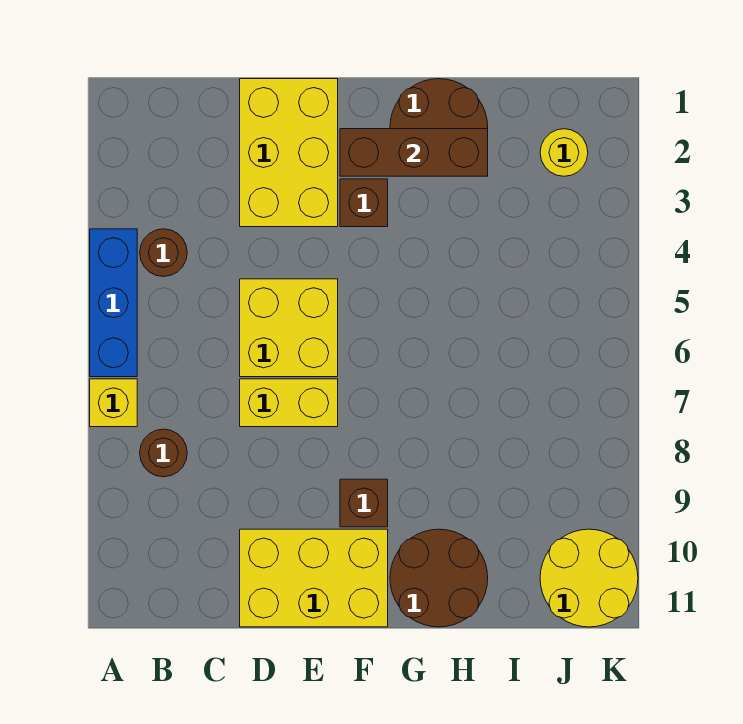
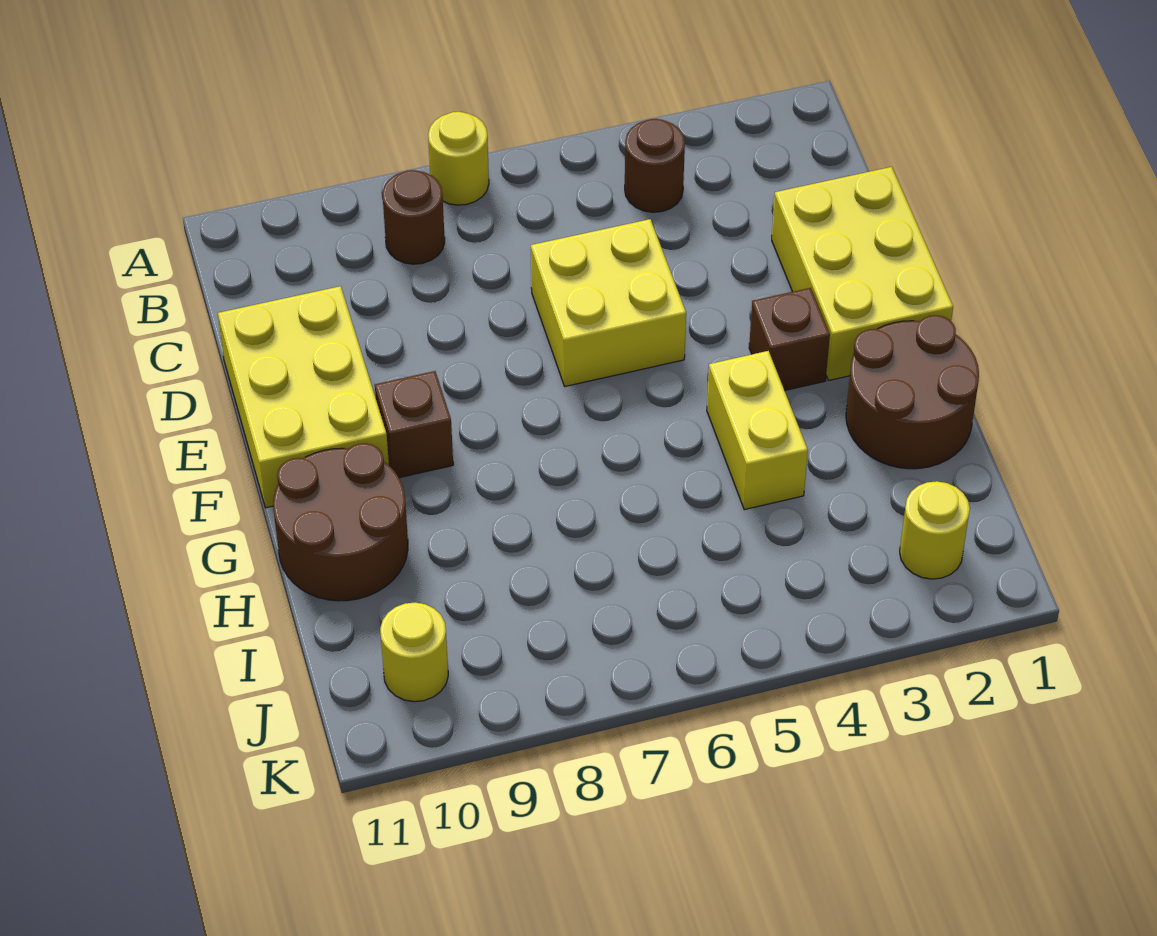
blue brick A4:A6 level 1 -> none
yellow brick A7 level 1 -> yellow round brick A7 level 1
yellow brick D1:E3 level 1 -> yellow brick D1:F2 level 1
yellow brick D7:E7 level 1 -> yellow brick G4:H4 level 1
brown brick F2:H2 level 2 -> none
yellow round brick J10:K11 level 1 -> yellow round brick J10 level 1

